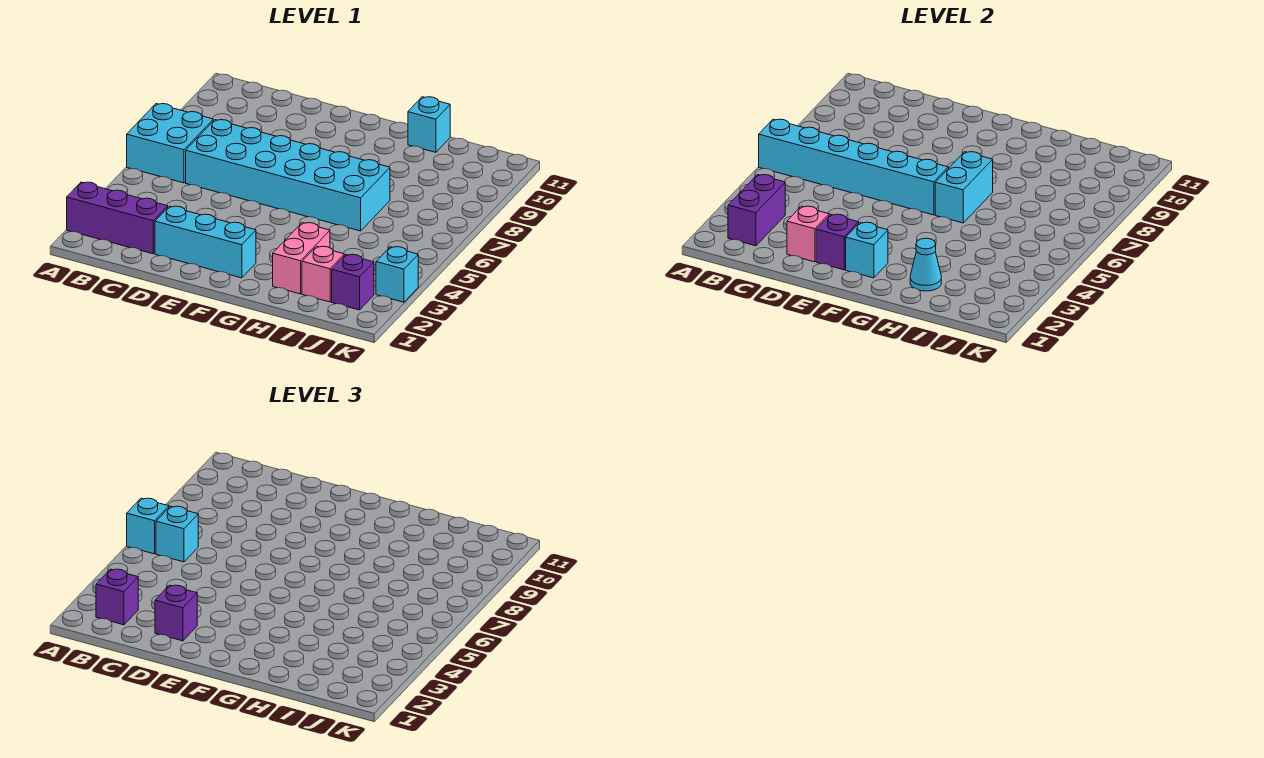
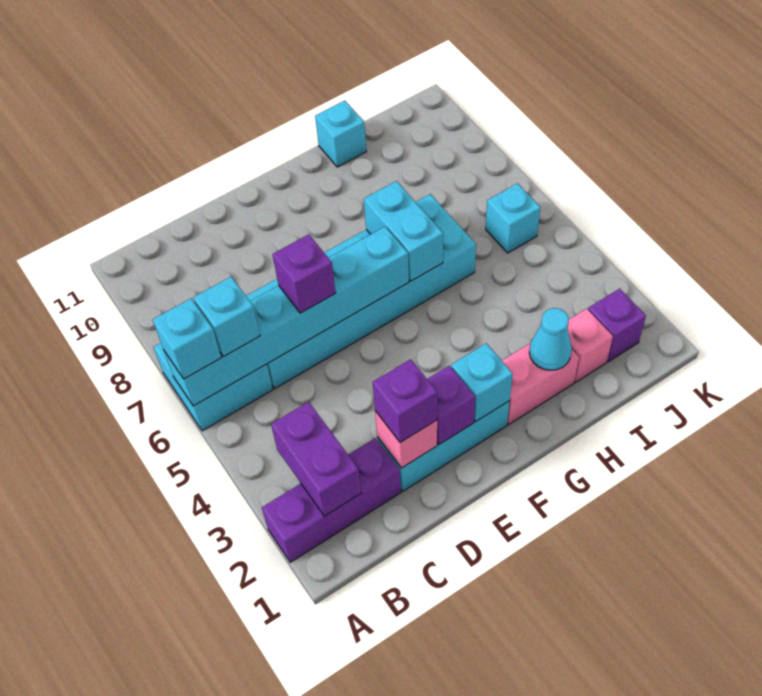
purple brick B2 level 3 -> purple brick D6 level 3
pink brick H2:H3 level 1 -> pink brick G2:H2 level 1
cyan brick K3 level 1 -> cyan brick J6 level 1

